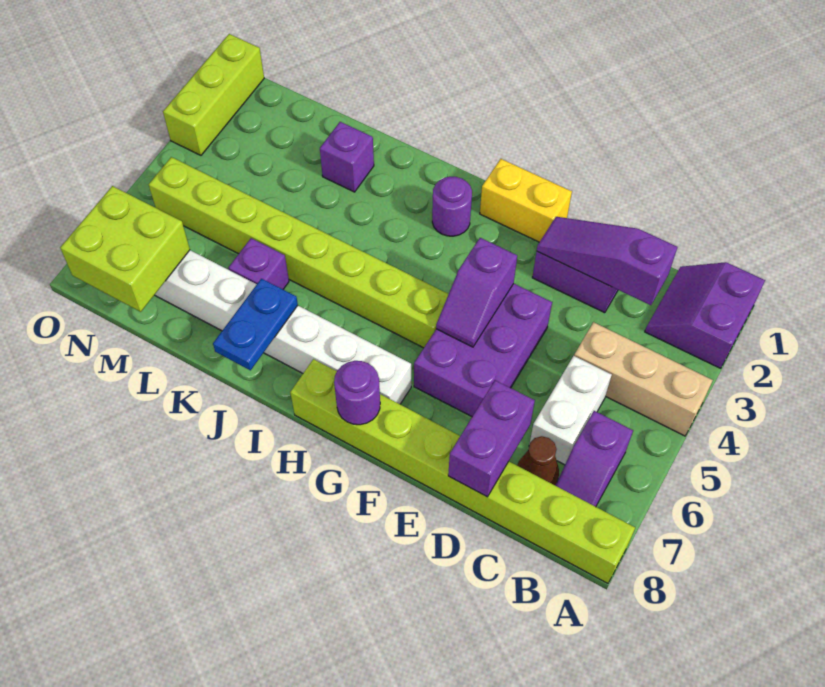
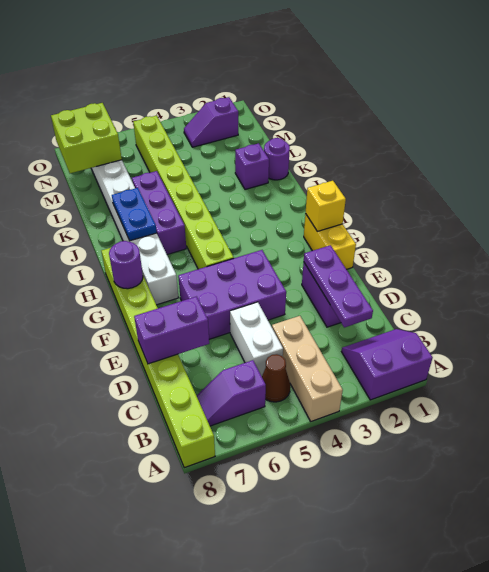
purple slope C2:E2 level 2 top C -> purple plate C2:E2 level 2
white brick C5:C6 level 1 -> white brick C5:D5 level 1
brown cone C7 level 1 -> brown cone B5 level 1
purple slope F4:F5 level 2 top 4 -> purple slope N2:N3 level 1 top 2
none -> yellow brick G1 level 2
purple round brick H2 level 1 -> purple round brick K1 level 1
blue plate J7:J8 level 2 -> blue plate I7:J7 level 2
purple brick K6 level 1 -> purple brick I6:K6 level 1
lime brick O1:O3 level 1 -> none

